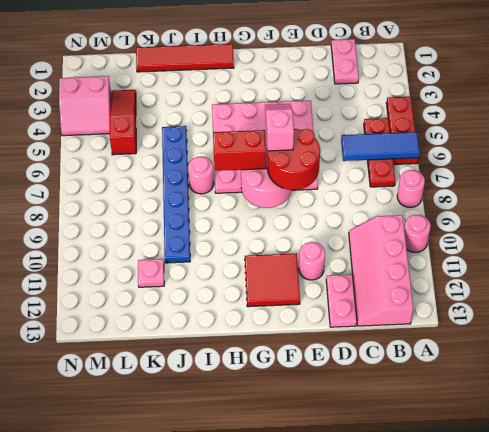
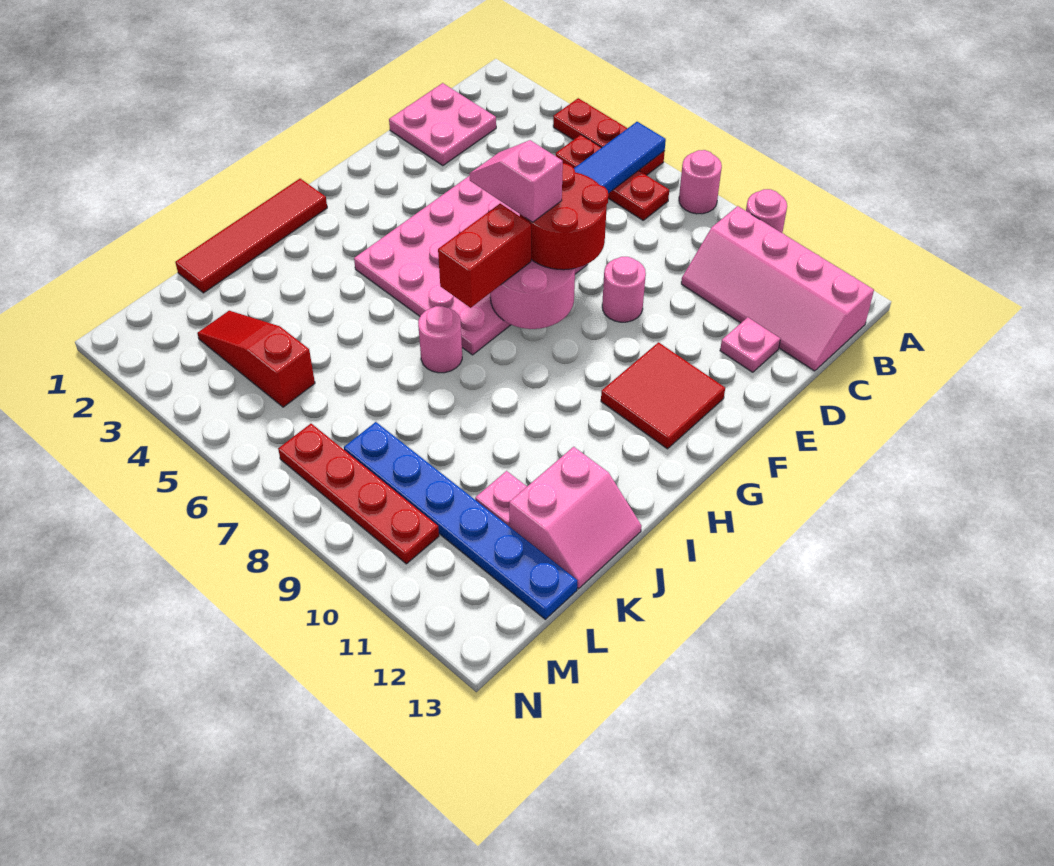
pink plate C1:C2 level 1 -> pink plate C1:D2 level 1
pink plate D12:D13 level 1 -> pink plate D12 level 1
pink round brick E11 level 1 -> pink round brick E9 level 1
blue plate J5:J10 level 1 -> blue plate L8:L13 level 1
pink slope M3:N4 level 1 top 3 -> pink slope J12:K13 level 1 top 12
none -> red plate M7:M10 level 1

